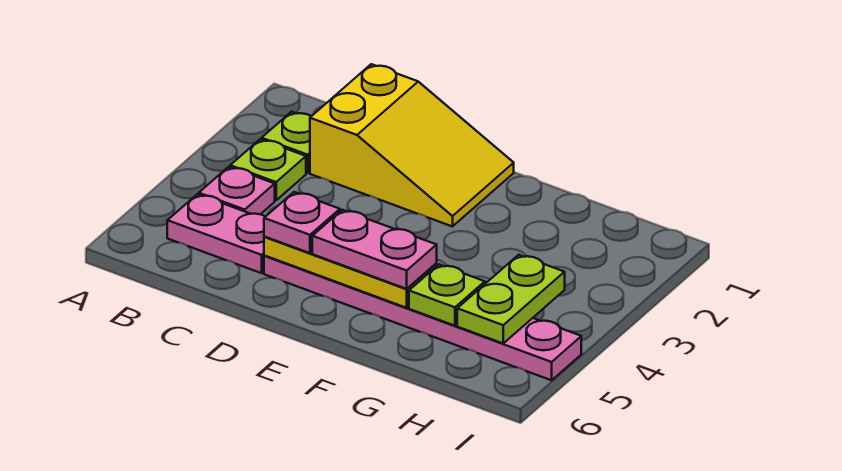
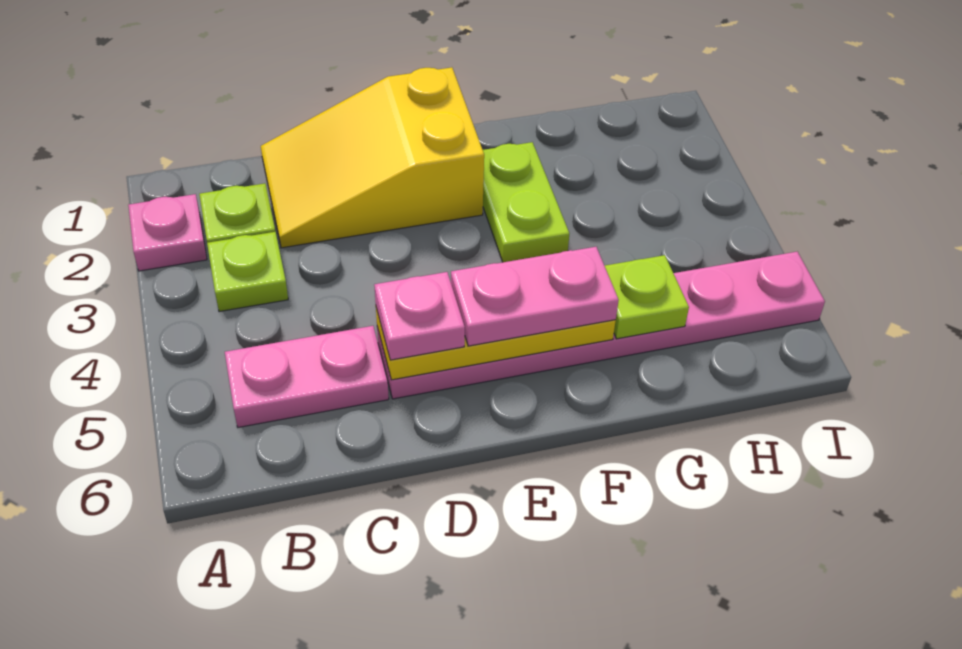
pink plate B4 level 1 -> pink plate A2 level 1
yellow slope C1:E2 level 1 top C -> yellow slope C1:E2 level 1 top E
lime plate H4:H5 level 2 -> lime plate F2:F3 level 1

